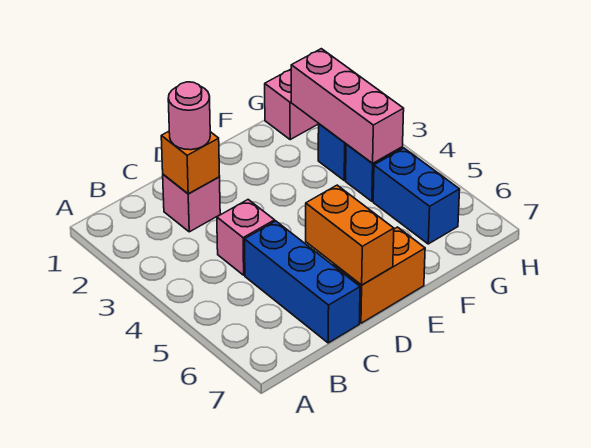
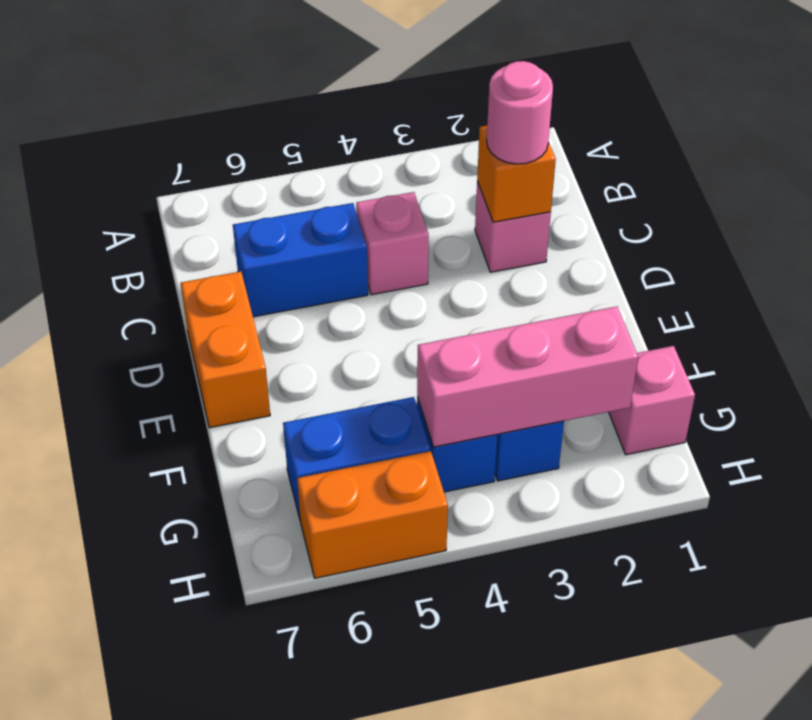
blue brick C5:C7 level 1 -> blue brick C5:C6 level 1
orange brick D6:D7 level 2 -> orange brick H5:H6 level 1

